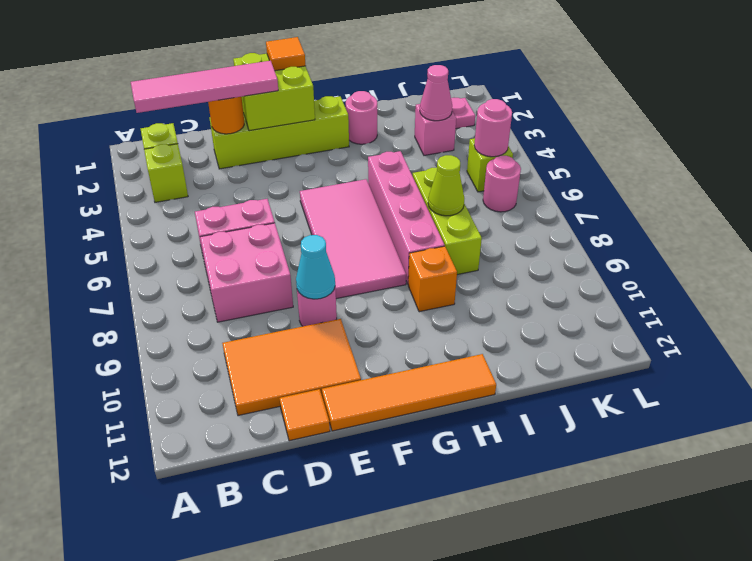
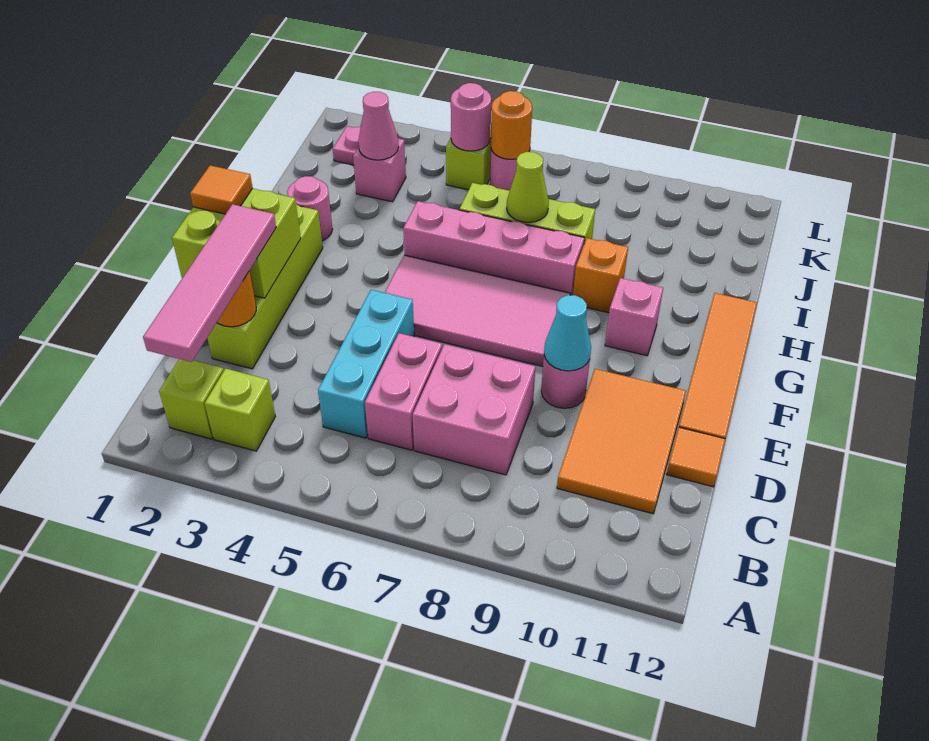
none -> cyan brick C5:E5 level 1
none -> pink brick G10 level 1
none -> orange round brick K6 level 2

